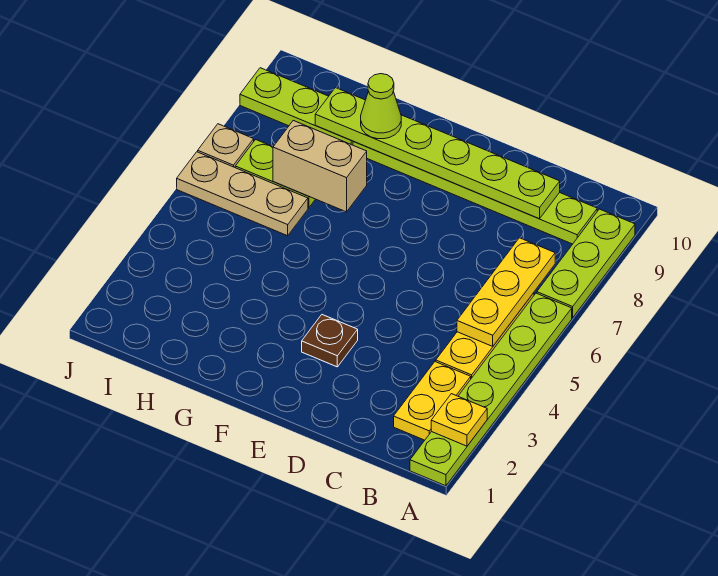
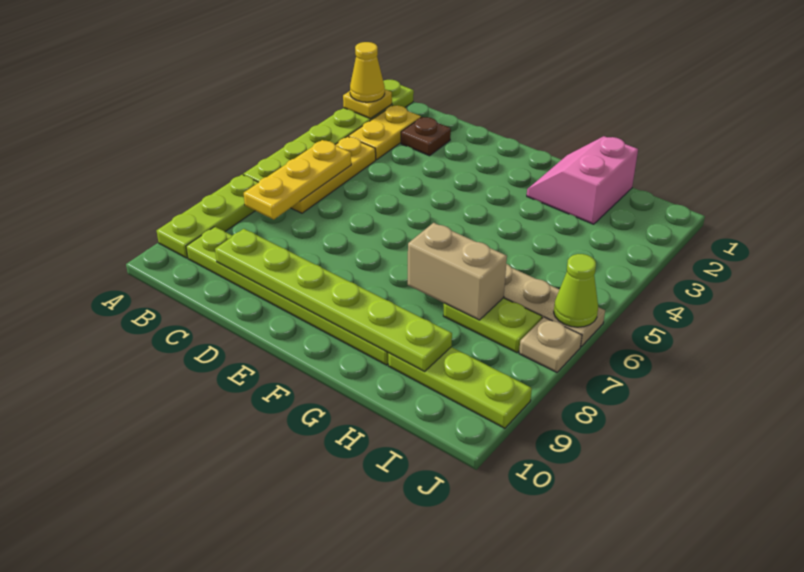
none -> yellow cone A2 level 3
brown plate E3 level 1 -> brown plate C2 level 1
none -> pink slope G1:H2 level 1 top H
lime cone G9 level 3 -> lime cone J6 level 2

